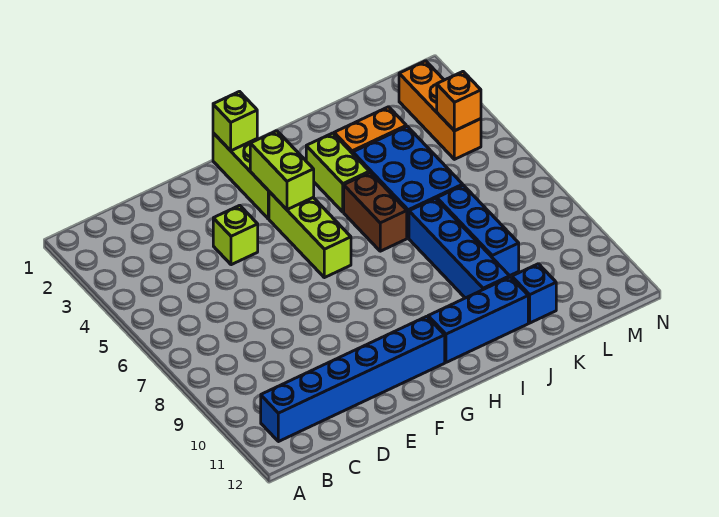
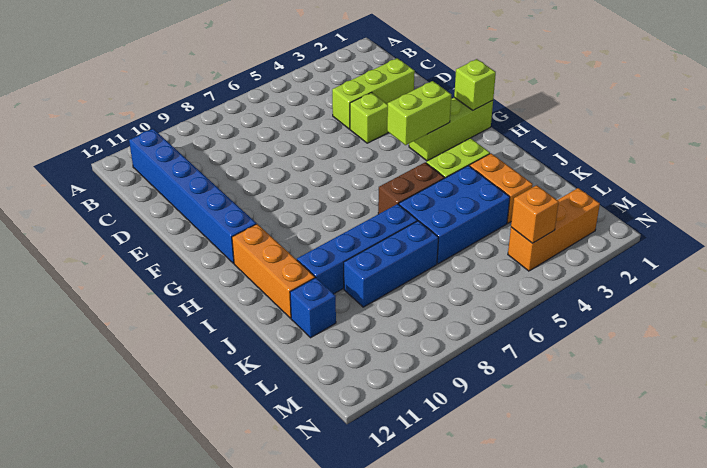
lime brick G4:G6 level 1 -> lime brick D2:D4 level 1
blue brick H11:J11 level 1 -> orange brick H11:J11 level 1

